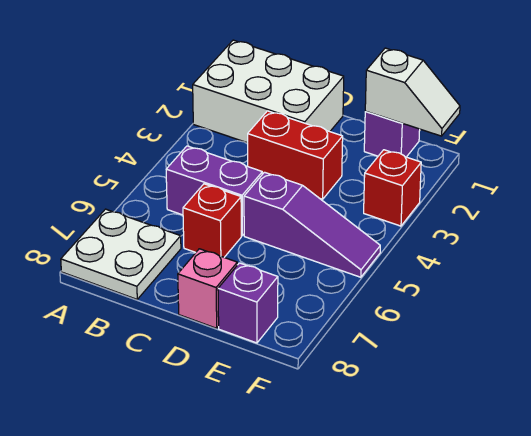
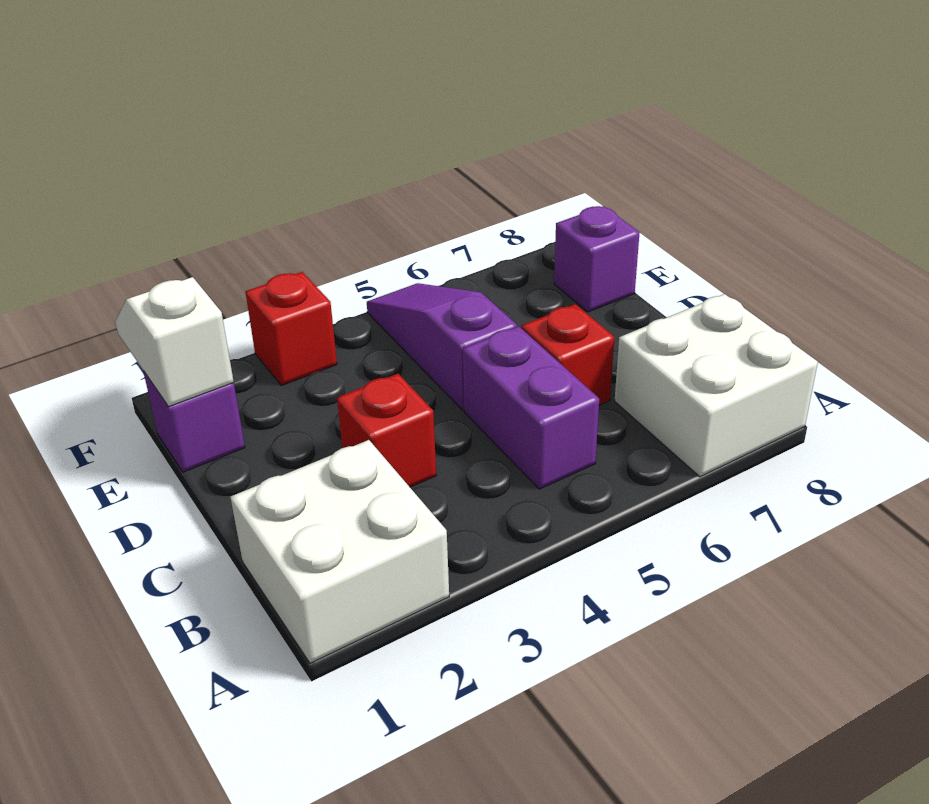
white brick A1:C2 level 1 -> white brick A1:B2 level 1
white plate A7:B8 level 1 -> white brick A7:B8 level 1
red brick C3:D3 level 1 -> red brick C3 level 1
pink brick D8 level 1 -> none

